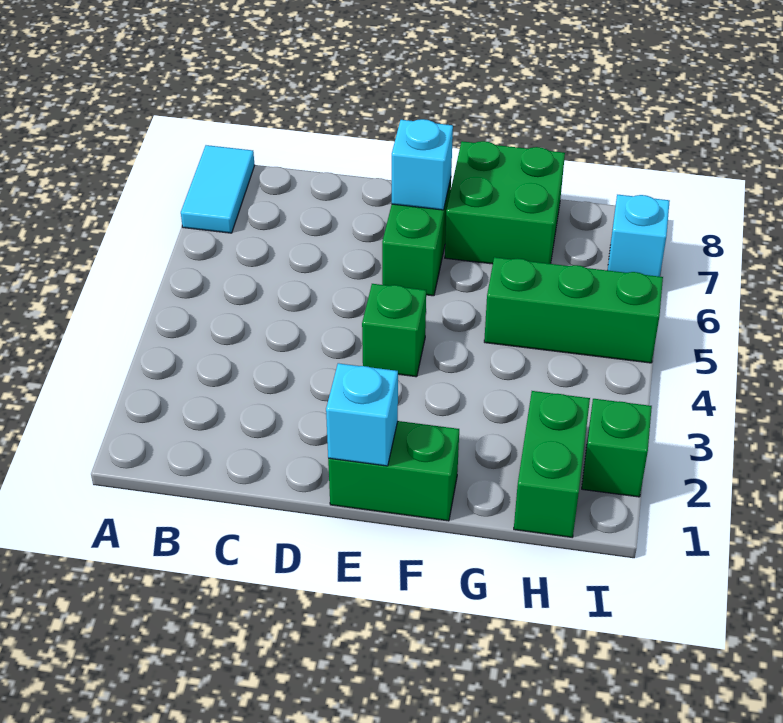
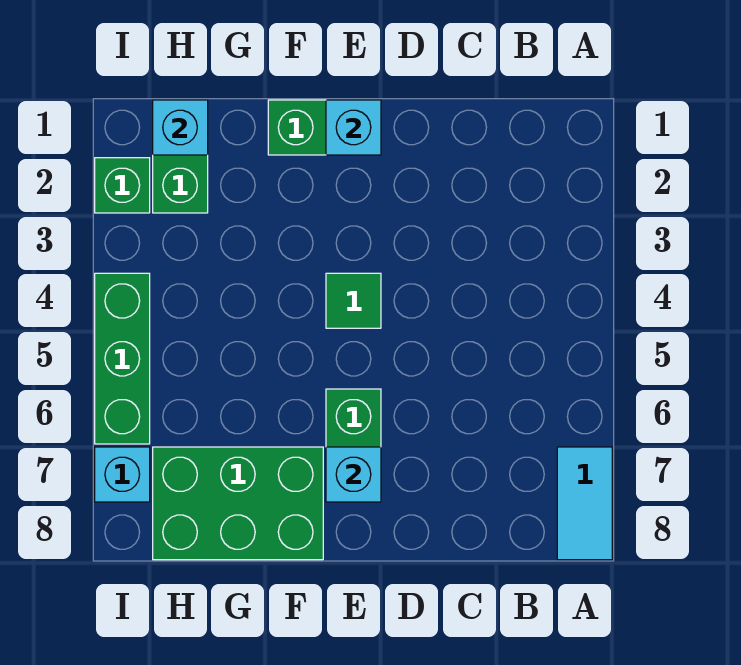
green brick E4 level 1 -> green tile E4 level 1
green brick F7:G8 level 1 -> green brick F7:H8 level 1
green brick G5:I5 level 1 -> green brick I4:I6 level 1
none -> cyan brick H1 level 2

